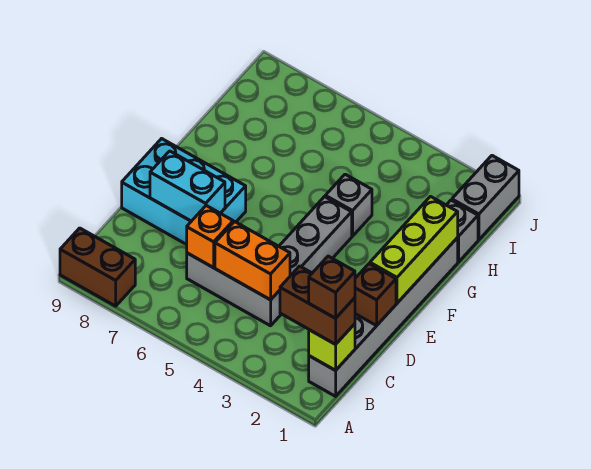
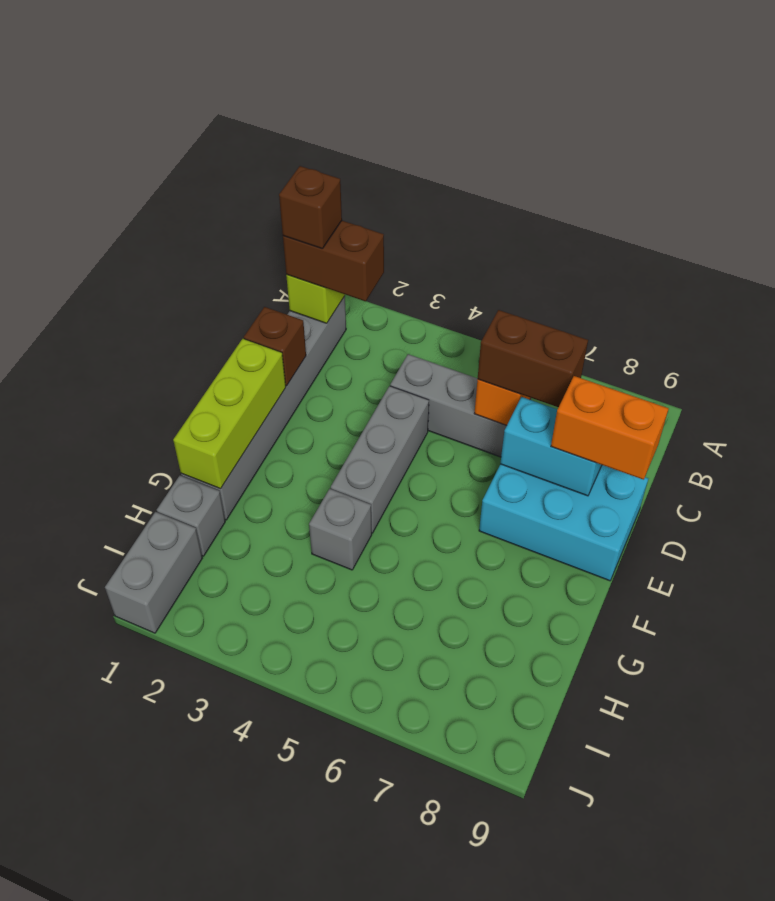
brown brick A8:A9 level 1 -> brown brick C6:C7 level 3
orange brick C4:C5 level 2 -> orange brick D8:D9 level 3

